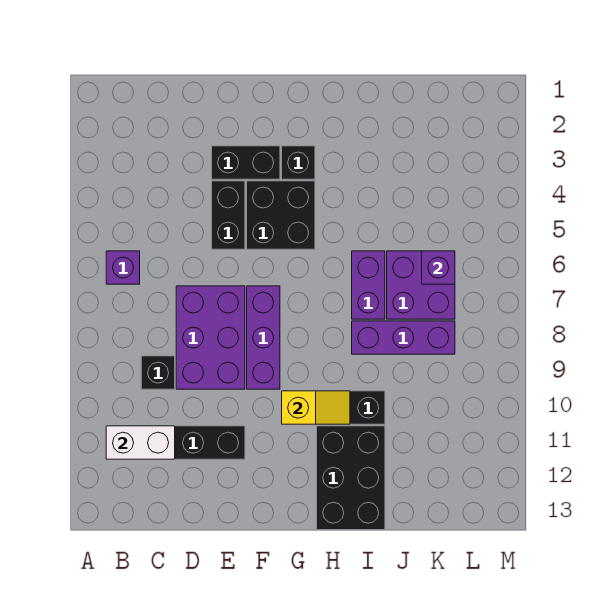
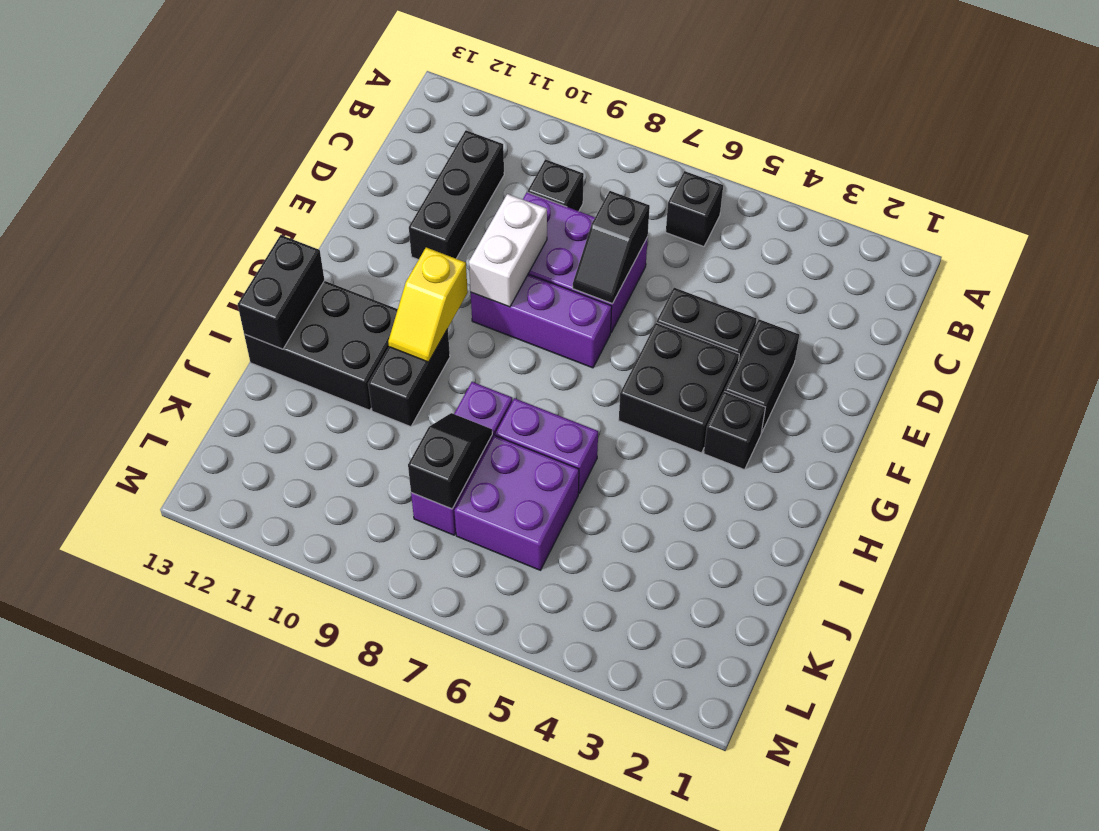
purple brick B6 level 1 -> black brick B6 level 1
white brick B11:C11 level 2 -> white brick E9:F9 level 2
none -> black slope D7:E7 level 2 top D
none -> black brick H13:I13 level 2
none -> black slope J8:K8 level 2 top K
purple brick K6 level 2 -> none

